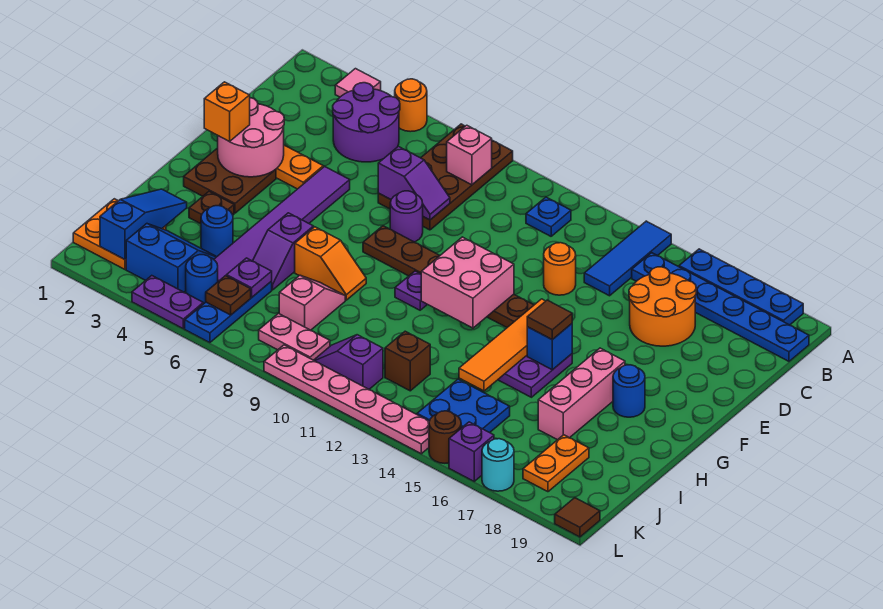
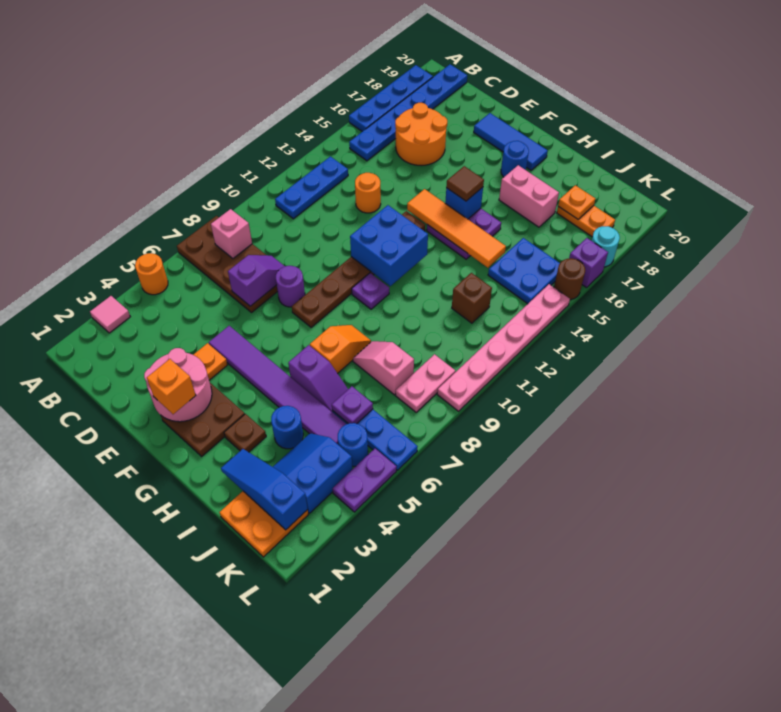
blue tile A14:C14 level 1 -> blue tile E19:G19 level 1
purple round brick B4:C5 level 1 -> none
blue plate B11 level 1 -> blue plate B11:B13 level 1
pink brick F11:G12 level 2 -> blue brick F11:G12 level 2
pink brick G17:I17 level 1 -> pink brick H17:I17 level 1
none -> orange plate J18 level 2
brown plate K6 level 2 -> none
purple slope K10:K11 level 1 top 11 -> none
brown tile L20 level 1 -> none

